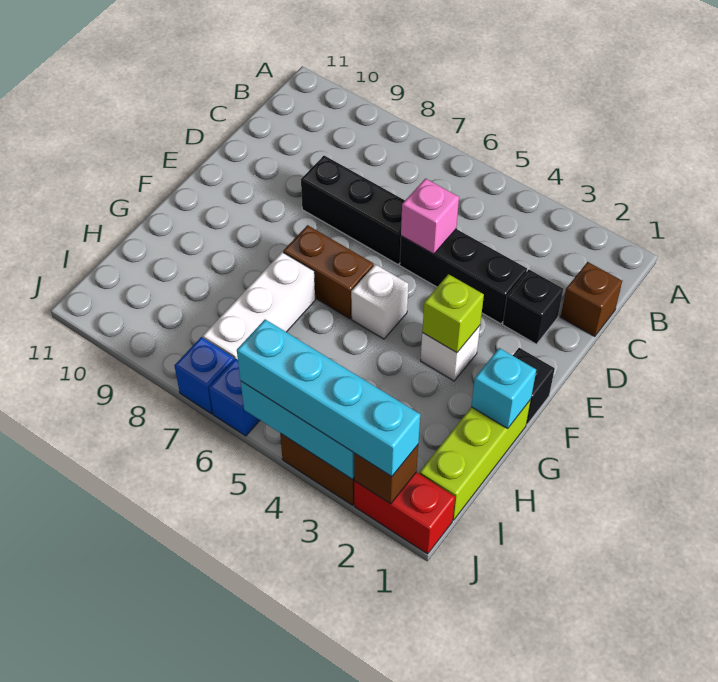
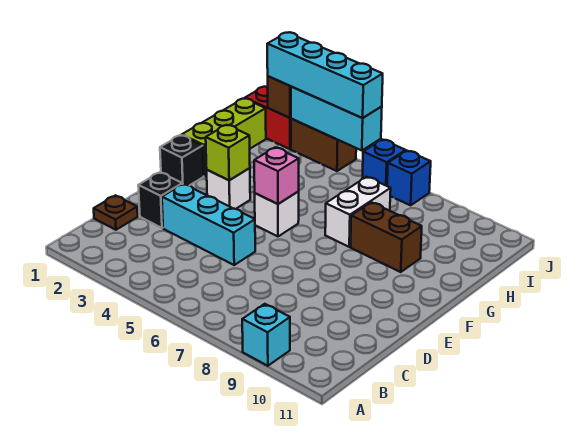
brown brick C1 level 1 -> brown plate C1 level 1
black brick D3:D5 level 1 -> cyan brick D3:D5 level 1
pink brick D5 level 2 -> pink brick F5 level 2
black brick D6:D8 level 1 -> none
brown brick F6:F7 level 1 -> brown brick G8:G9 level 1
cyan brick G1 level 2 -> cyan brick A9 level 1
white brick G7:I7 level 1 -> white brick G7:H7 level 1

